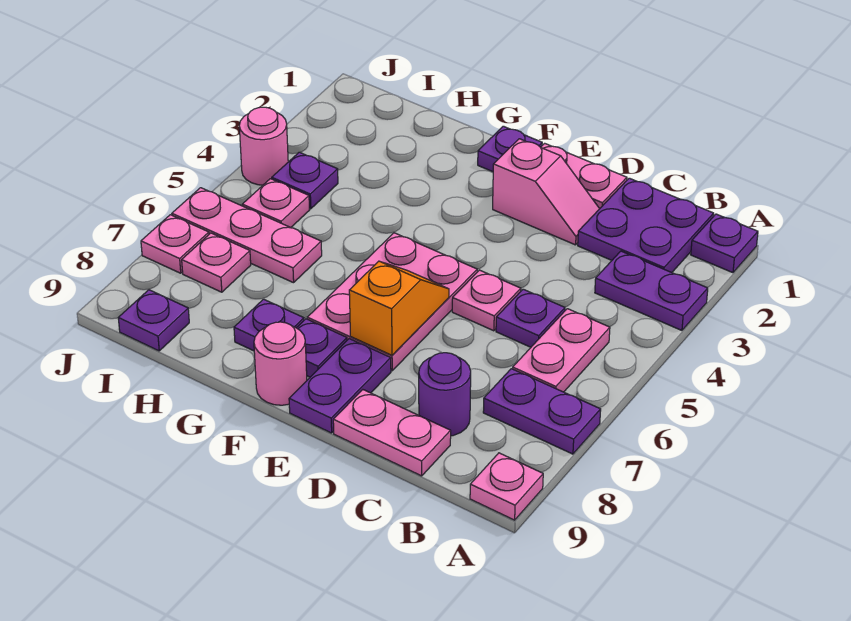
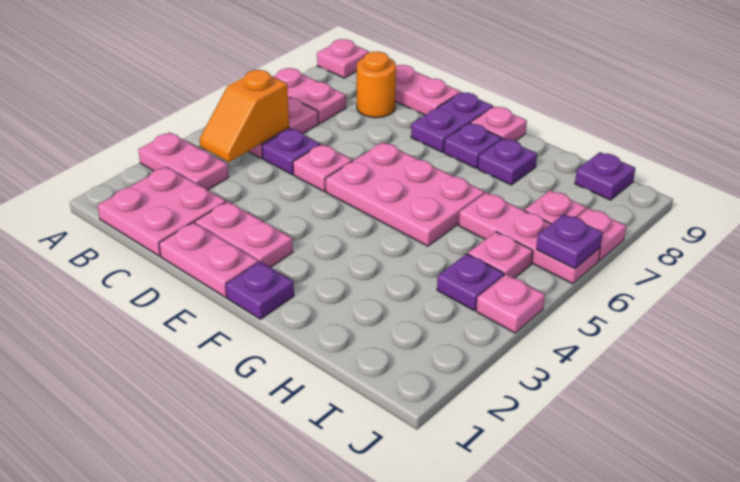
purple plate A1 level 1 -> purple plate J6 level 2
purple plate A3:B3 level 1 -> pink plate A3:B3 level 1
purple plate A7:B7 level 1 -> pink plate A7:B7 level 1
purple plate B1:C2 level 1 -> pink plate B1:C2 level 1
purple round brick C8 level 1 -> orange round brick C8 level 1
pink slope D2:E2 level 1 top E -> pink plate D2:E2 level 1
pink plate E5:F7 level 1 -> pink plate E5:G6 level 1
orange slope E6:E7 level 2 top 7 -> orange slope B4:B5 level 2 top 5
pink round brick F9 level 1 -> pink plate F9 level 1
pink round brick J4 level 1 -> pink plate J4 level 1

